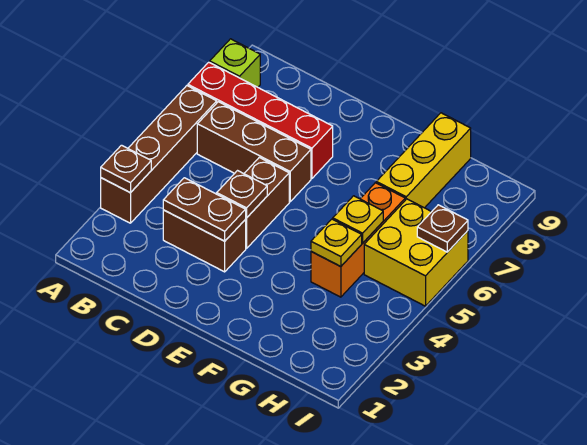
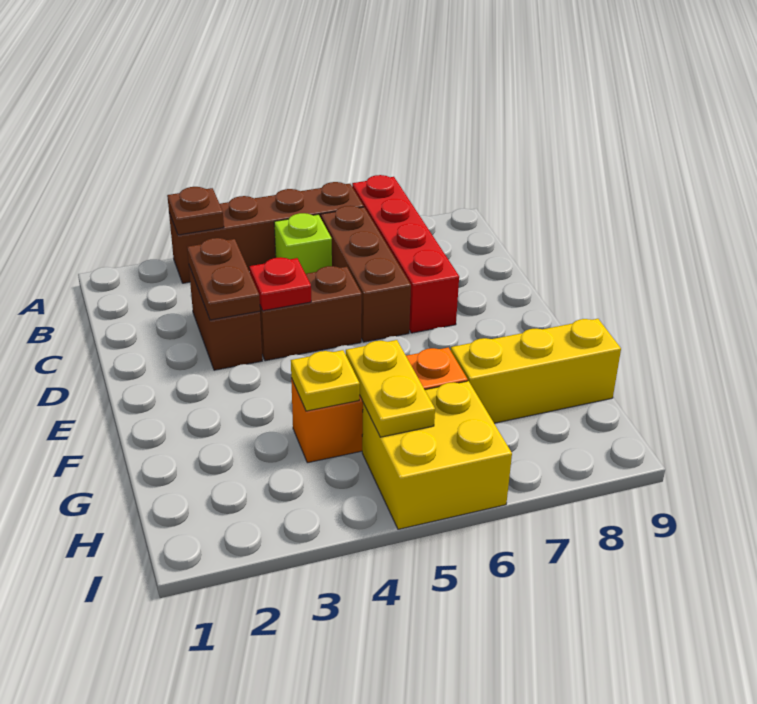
lime brick A8 level 1 -> lime brick B5 level 1
brown plate D4 level 2 -> red plate D4 level 2
yellow plate G5 level 2 -> yellow plate G5:H5 level 2
brown plate I6 level 2 -> none

